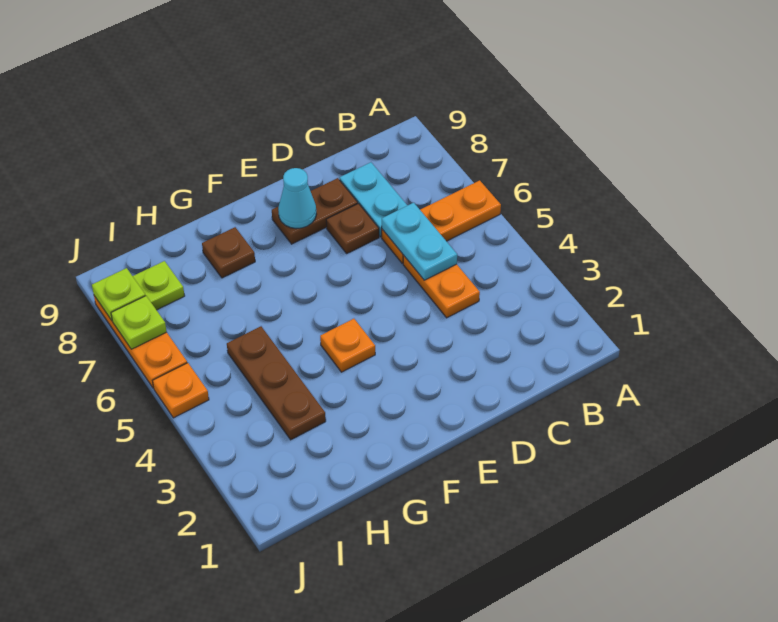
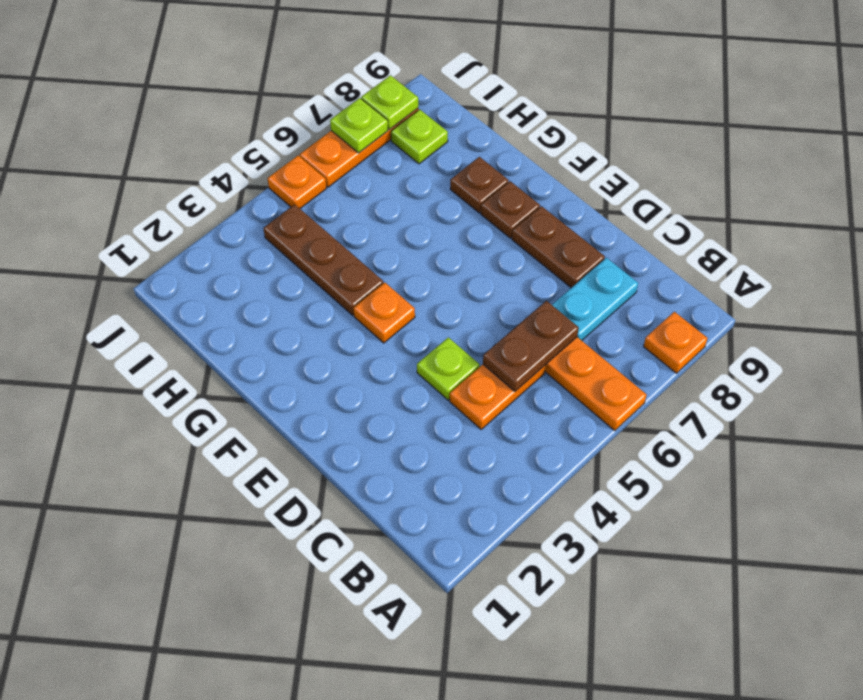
none -> orange plate A8 level 1
cyan plate C5:C6 level 2 -> brown plate C5:C6 level 2
none -> lime plate D4 level 1
brown plate D7 level 1 -> brown plate F8 level 1
cyan cone E8 level 2 -> none
brown plate H3:H5 level 1 -> brown plate G4:I4 level 1

